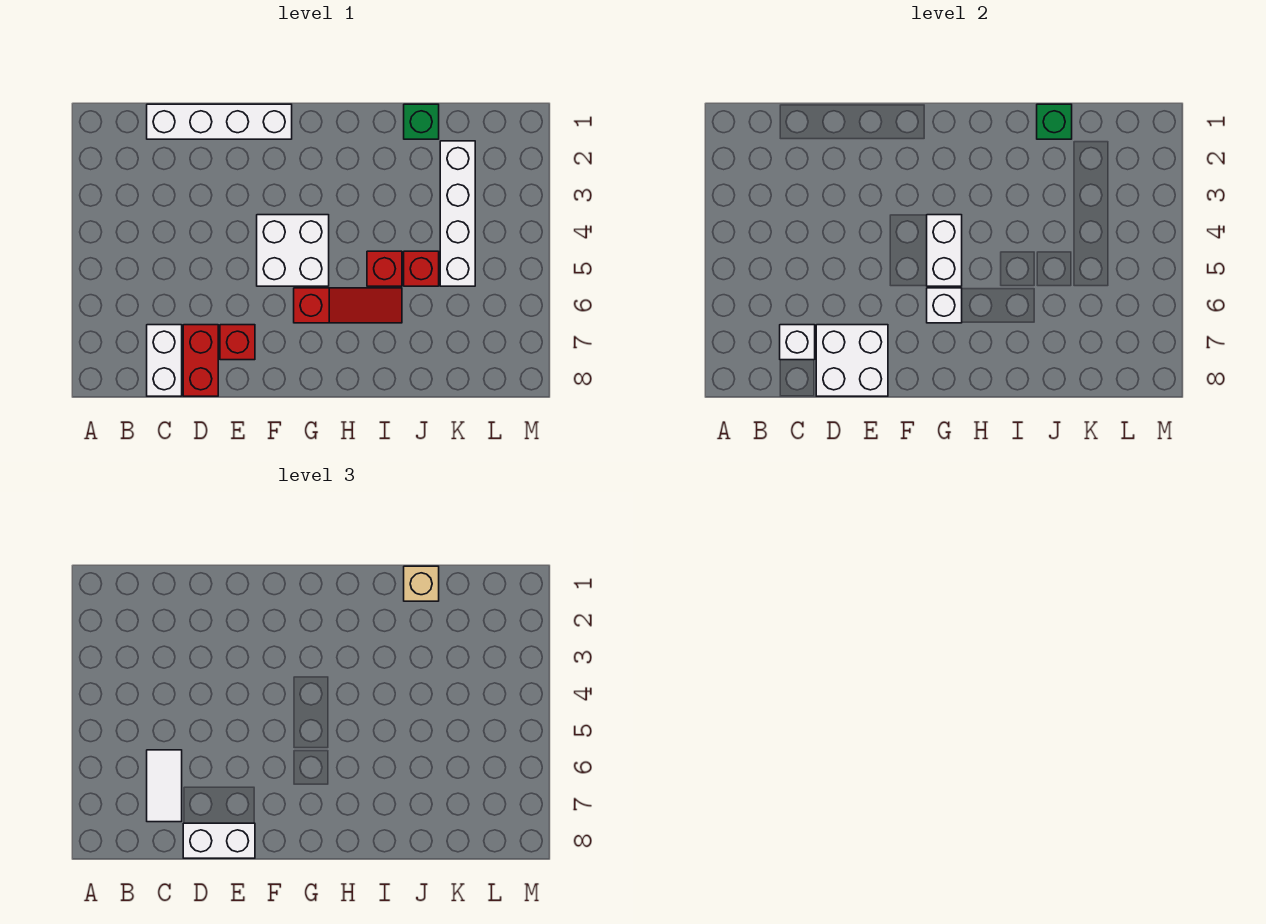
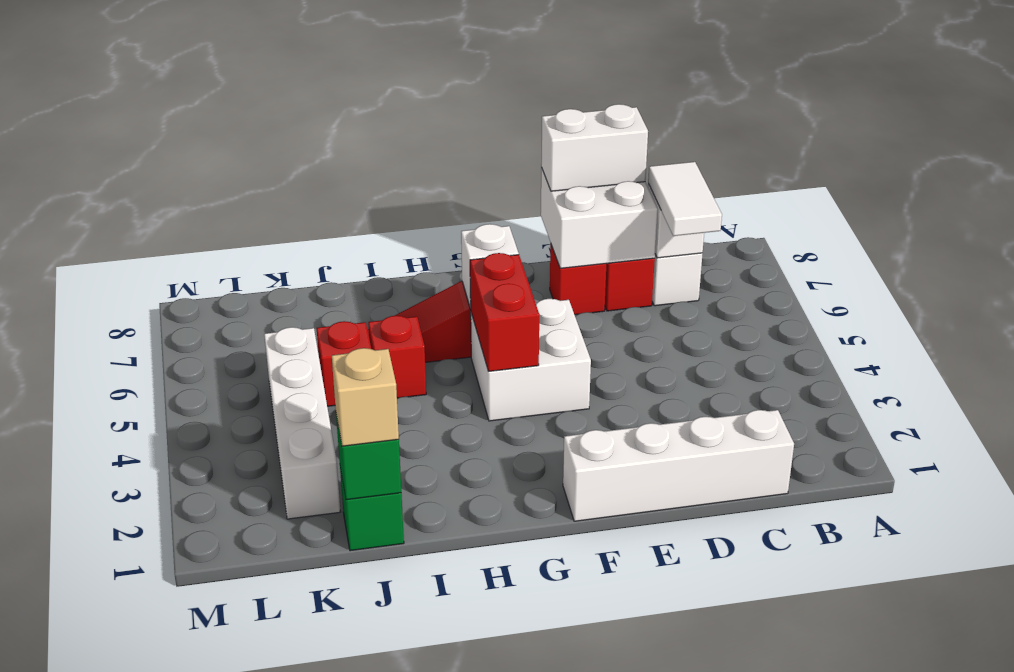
white brick G4:G5 level 2 -> red brick G4:G5 level 2

